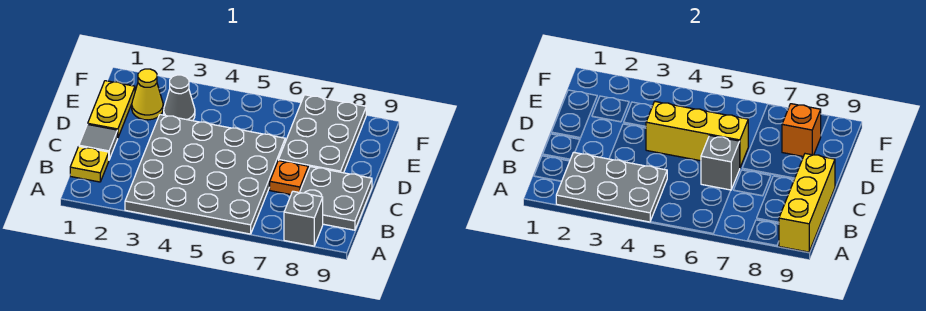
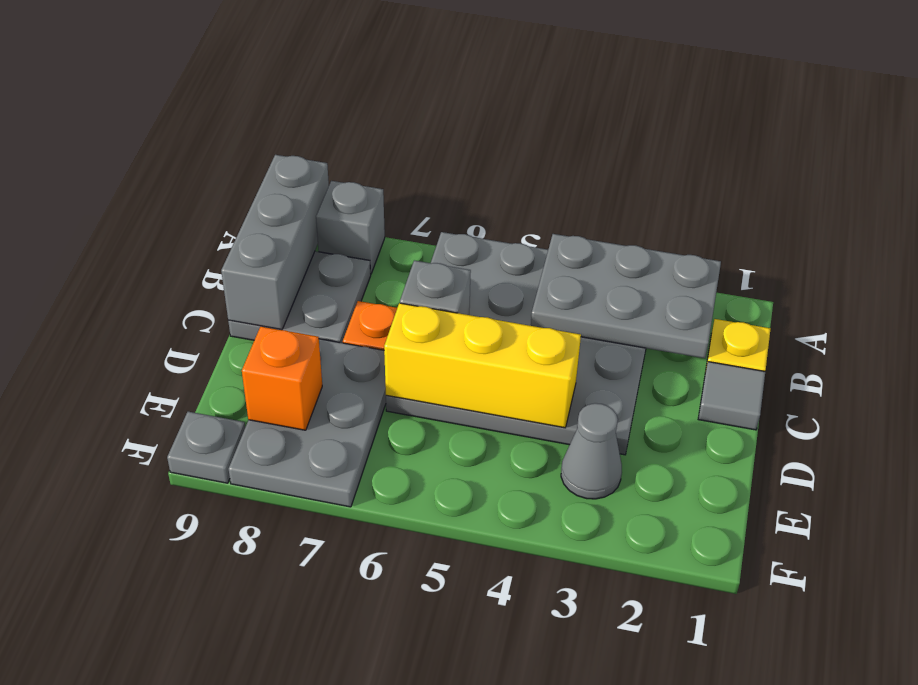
yellow brick A9:C9 level 2 -> grey brick A9:C9 level 2
yellow plate D1:E1 level 1 -> none
yellow cone E2 level 1 -> none
none -> grey plate F9 level 1

